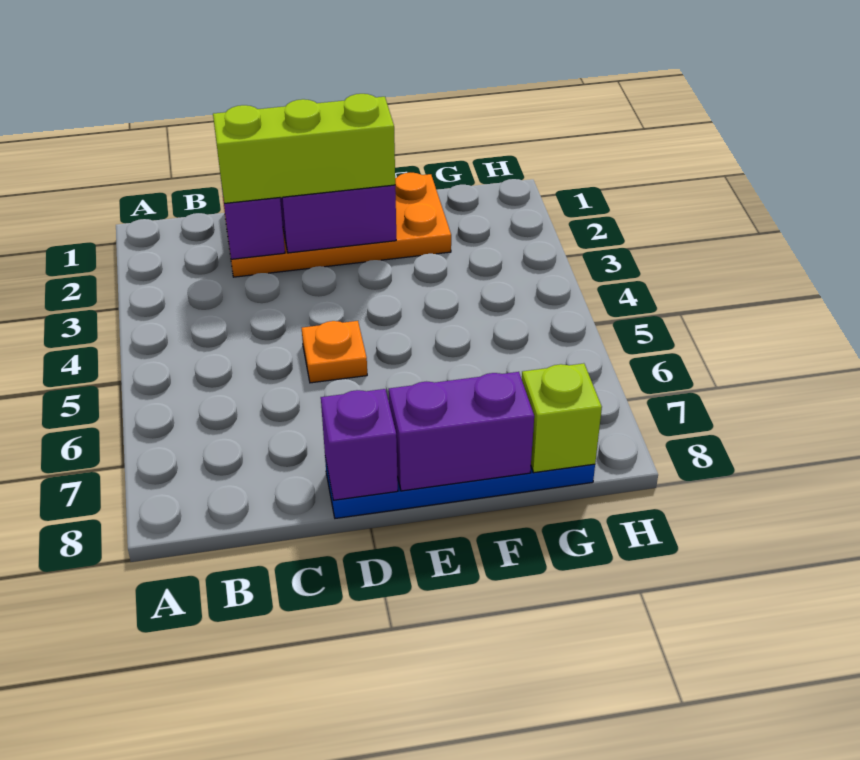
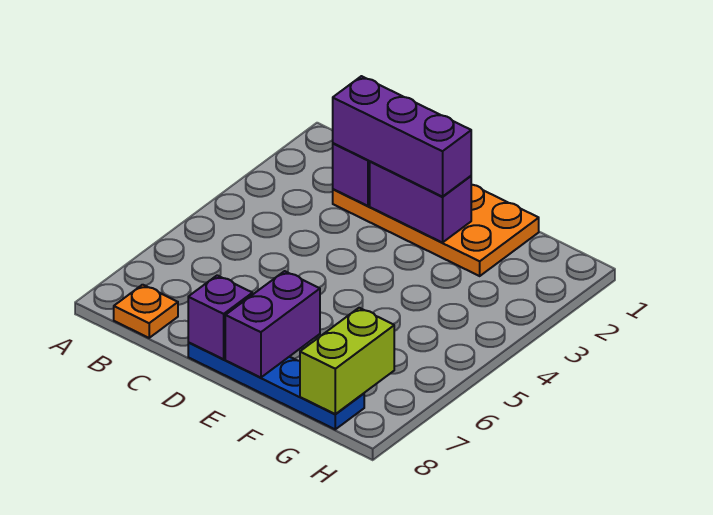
lime brick C2:E2 level 3 -> purple brick C2:E2 level 3
orange plate D5 level 1 -> orange plate B8 level 1
purple brick E8:F8 level 2 -> purple brick E7:E8 level 2
lime brick G8 level 2 -> lime brick G7:G8 level 2

